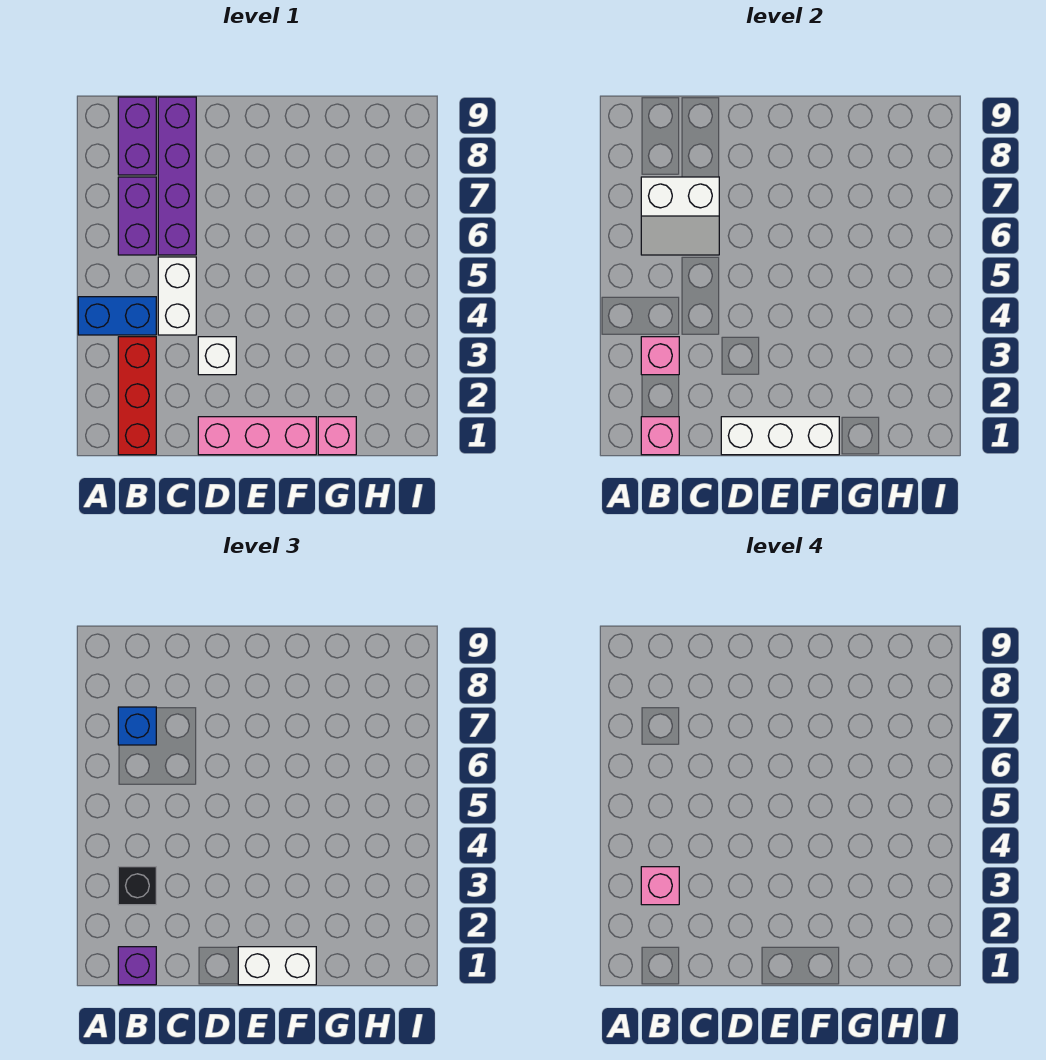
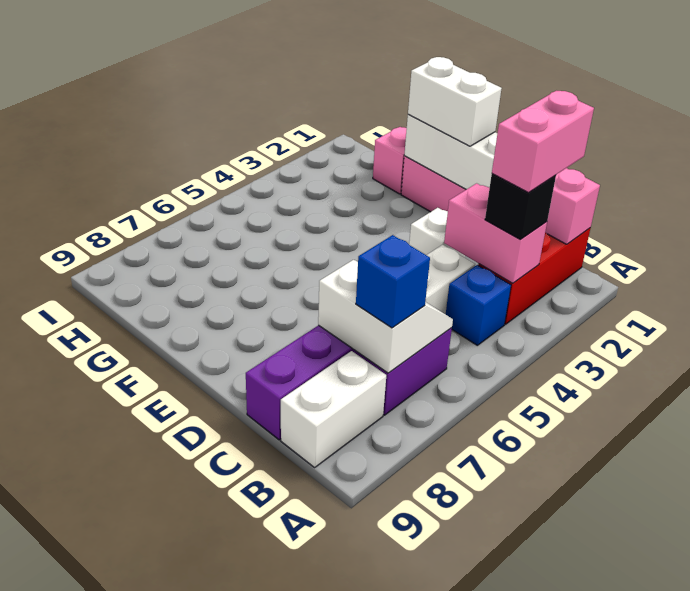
blue brick A4:B4 level 1 -> blue brick B4 level 1
purple brick B1 level 3 -> none
pink brick B3 level 2 -> pink brick B3:C3 level 2
pink brick B3 level 4 -> pink brick B2:B3 level 4
purple brick B8:B9 level 1 -> white brick B8:B9 level 1

